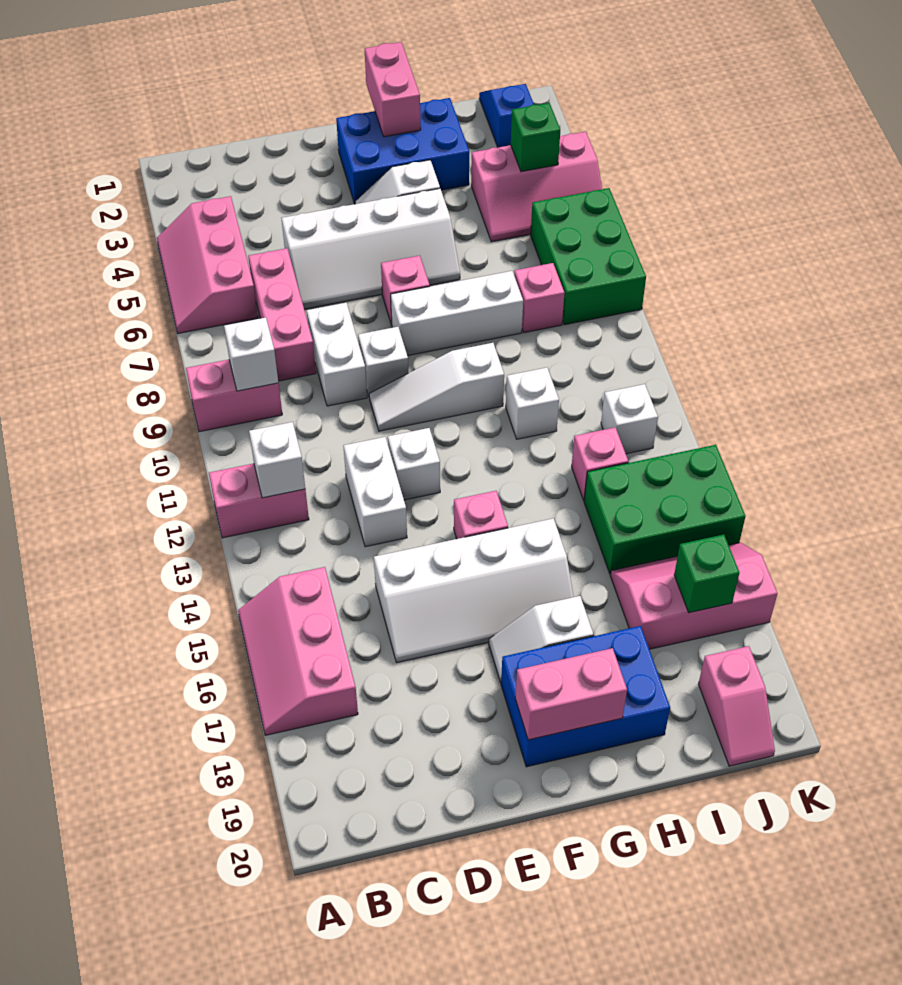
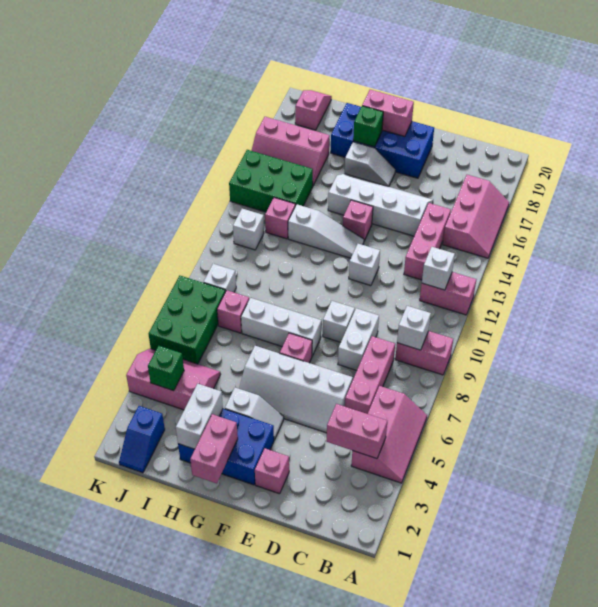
none -> pink brick B4:C4 level 2
none -> pink brick C13:C15 level 1
white slope D5:G6 level 1 top 5 -> white slope D5:G6 level 1 top 6
white brick D12:D13 level 1 -> white brick H2:H3 level 2
none -> pink brick E2 level 1
white slope E10:G10 level 1 top G -> white slope F13:H13 level 1 top H
blue brick F18:H19 level 1 -> blue brick E18:H19 level 1
white brick H11 level 1 -> white brick J9 level 1
green brick J17 level 2 -> green brick G18 level 2

